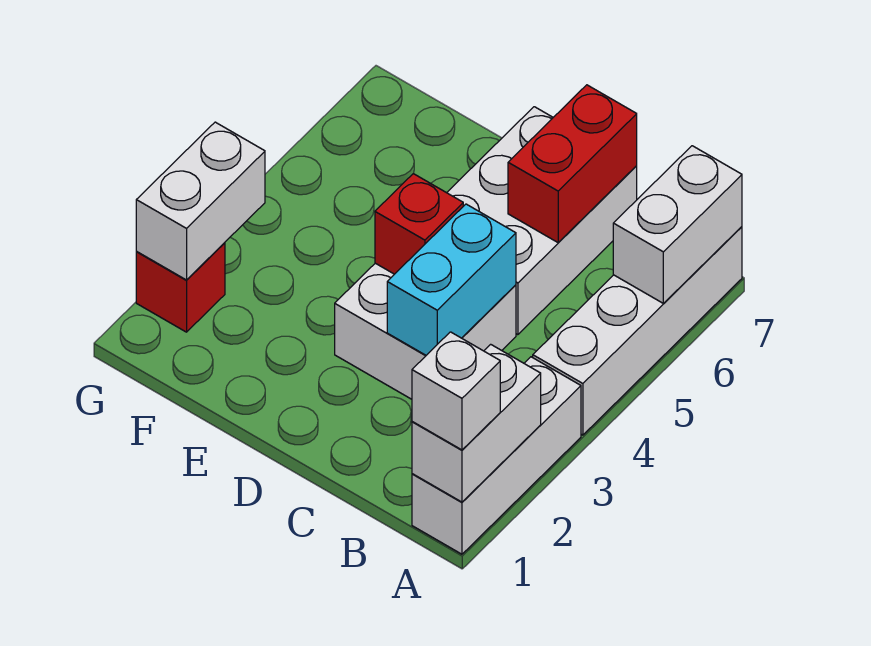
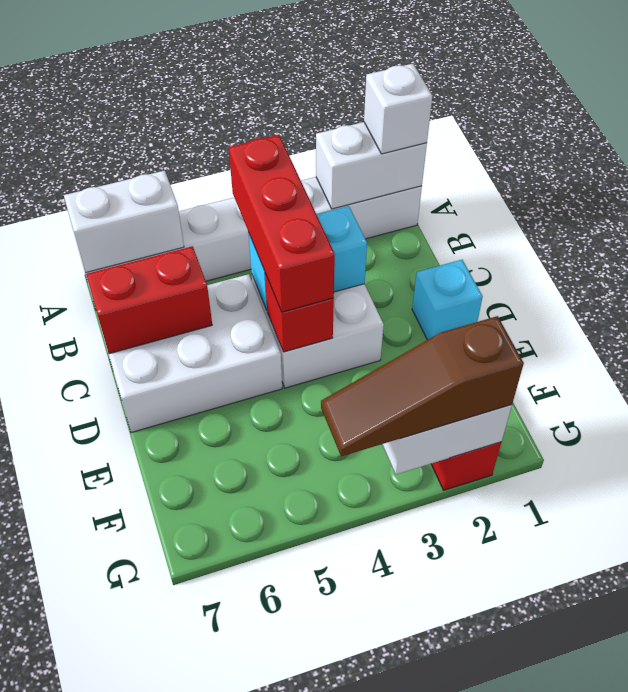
none -> red brick B4:D4 level 3
none -> cyan brick D1 level 1
none -> brown slope G2:G4 level 3 top 2

